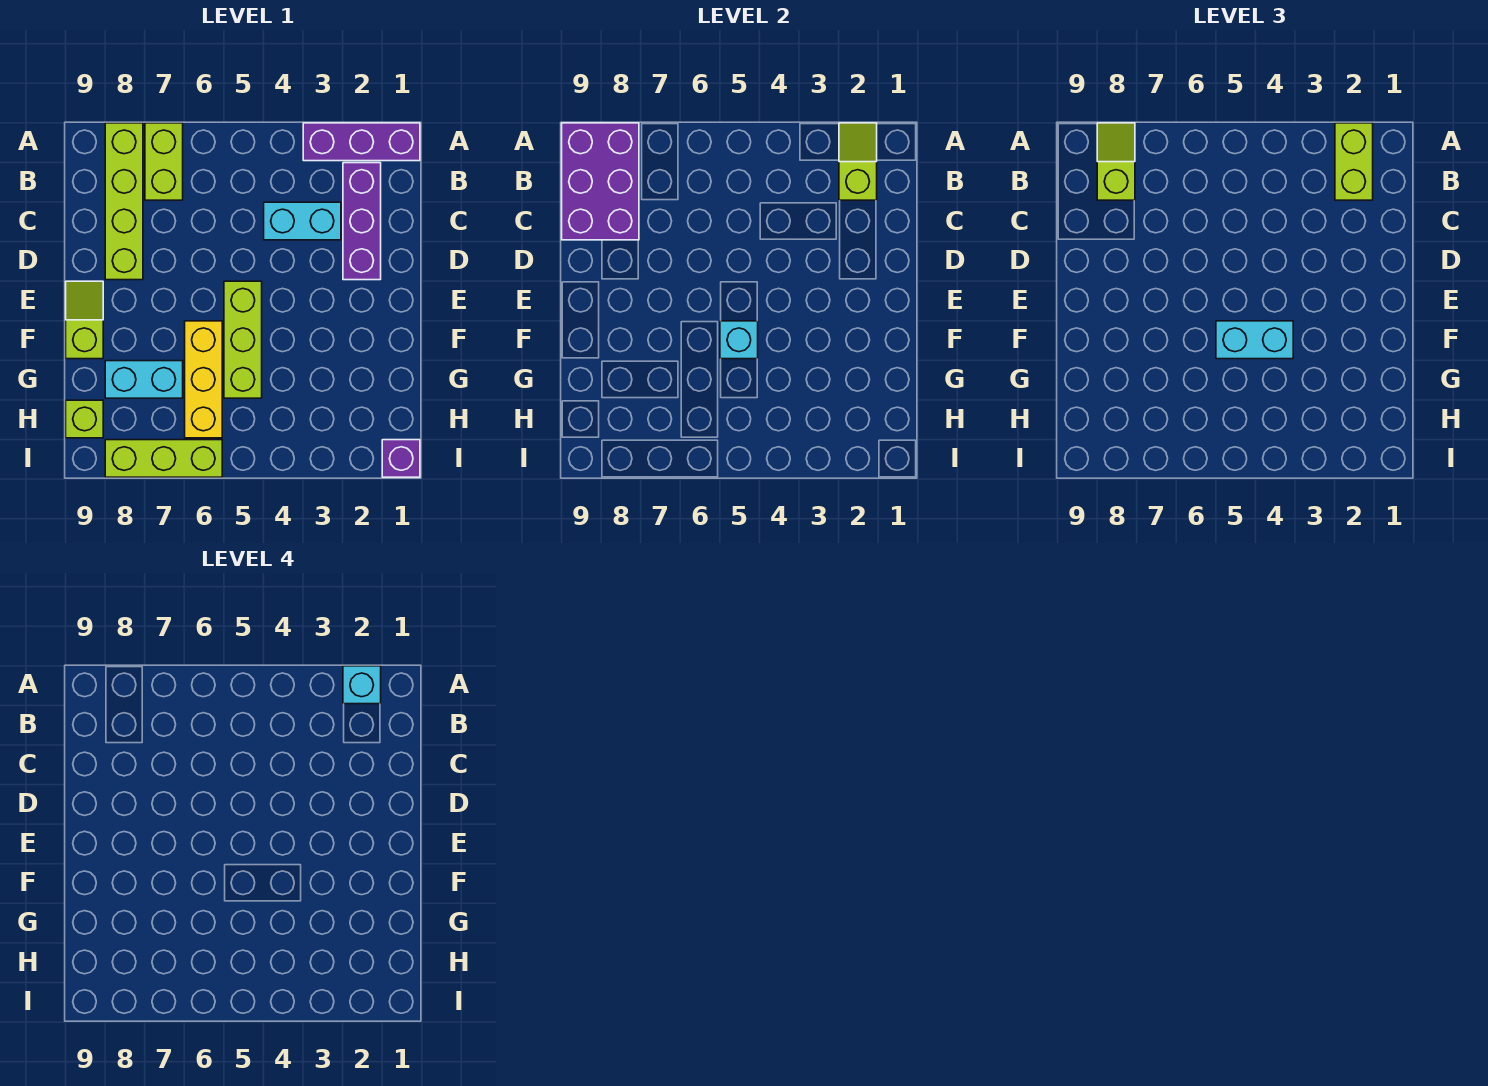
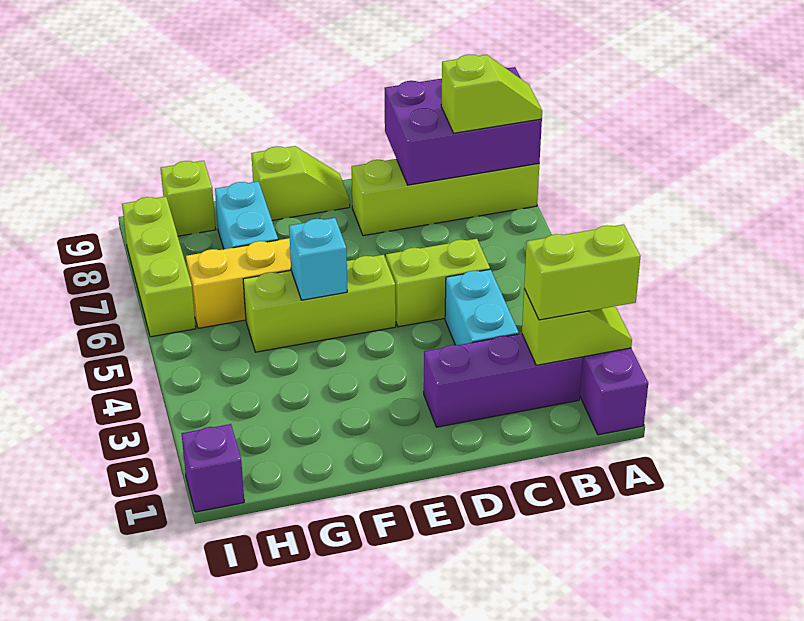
cyan brick A2 level 4 -> none
lime brick A7:B7 level 1 -> lime brick C5:D5 level 1
cyan brick F4:F5 level 3 -> none

